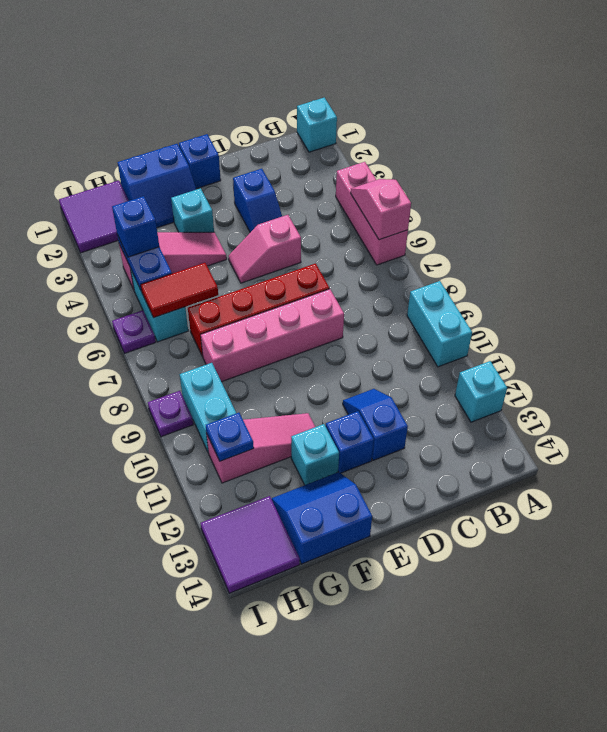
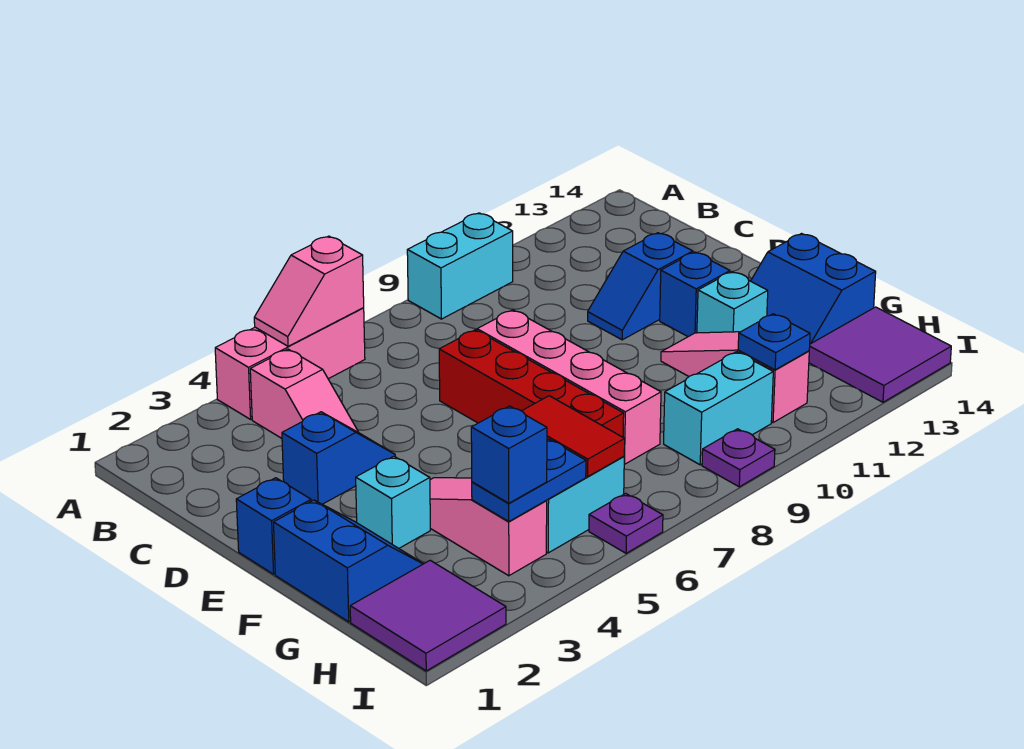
cyan brick A1 level 1 -> none
cyan brick A12 level 1 -> none
pink slope D5:E5 level 1 top D -> pink slope B4:C4 level 1 top B

